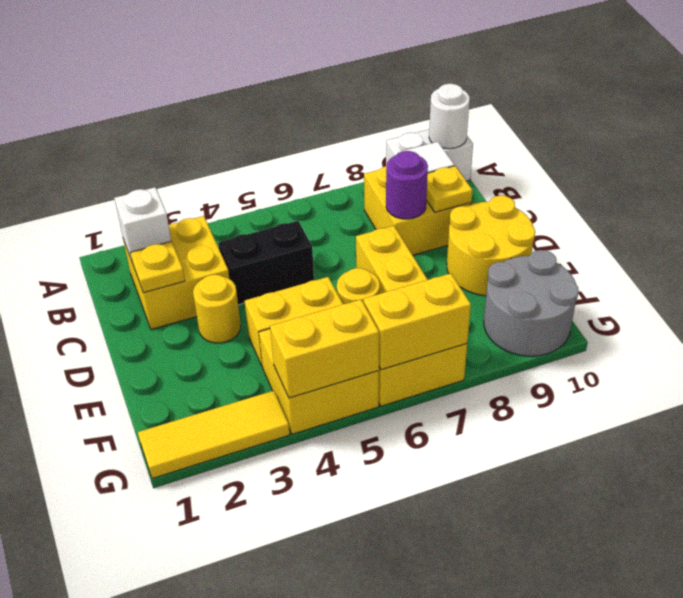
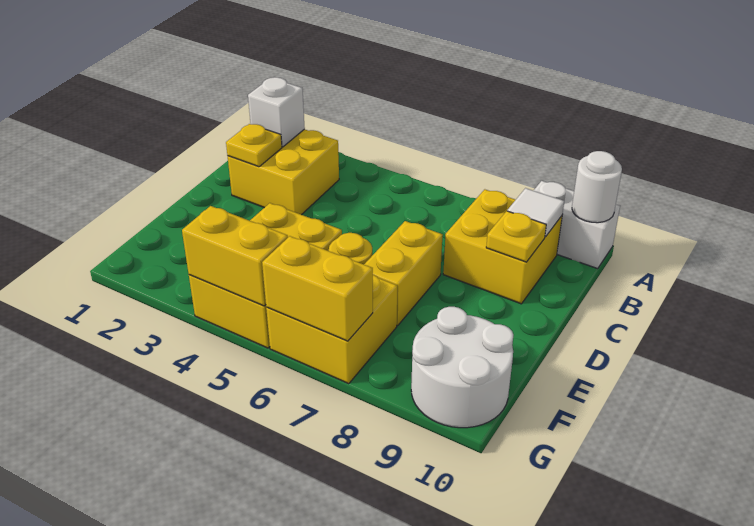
black brick C4:C5 level 1 -> none
purple round brick C8 level 2 -> none
yellow round brick D3 level 1 -> none
yellow round brick D9:E10 level 1 -> none
grey round brick F9:G10 level 1 -> white round brick F9:G10 level 1
yellow tile G1:G3 level 1 -> none

